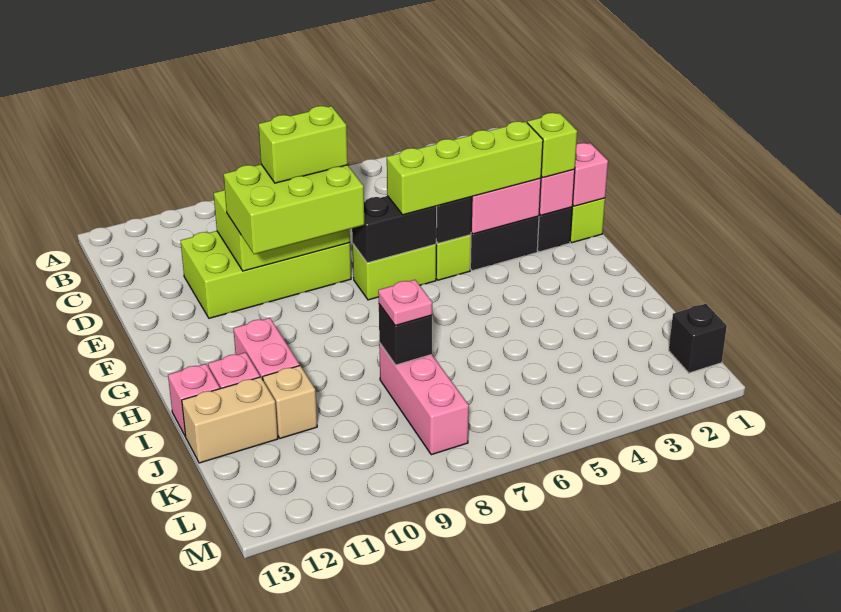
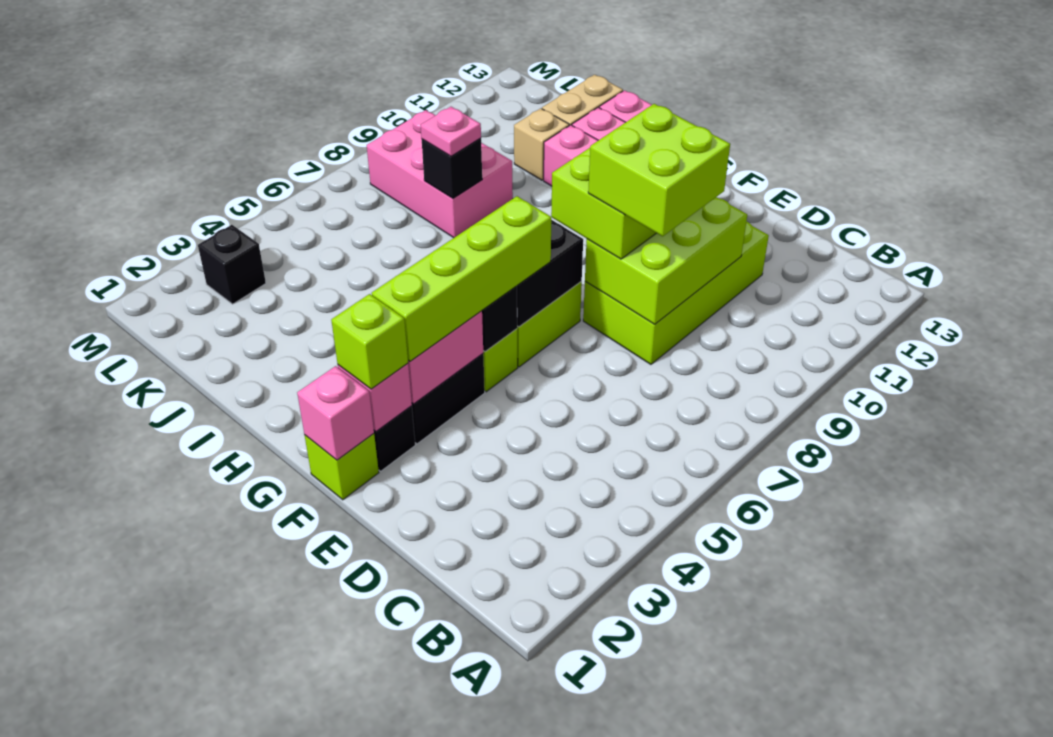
lime brick E8:E9 level 4 -> lime brick D8:E9 level 4
pink brick J8:L8 level 1 -> pink brick J8:L9 level 1
black brick L1 level 1 -> black brick L3 level 1

